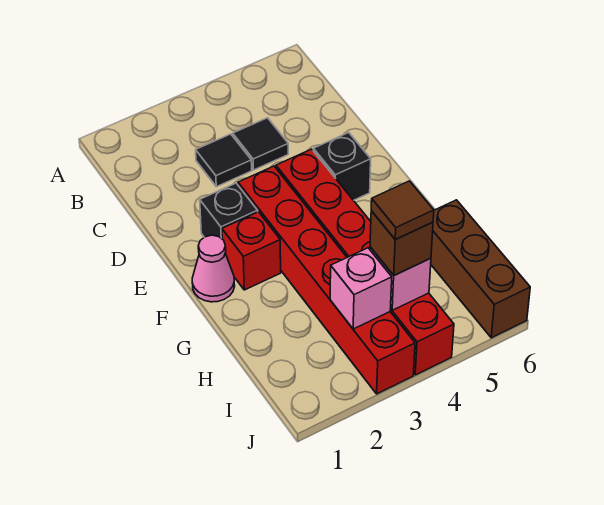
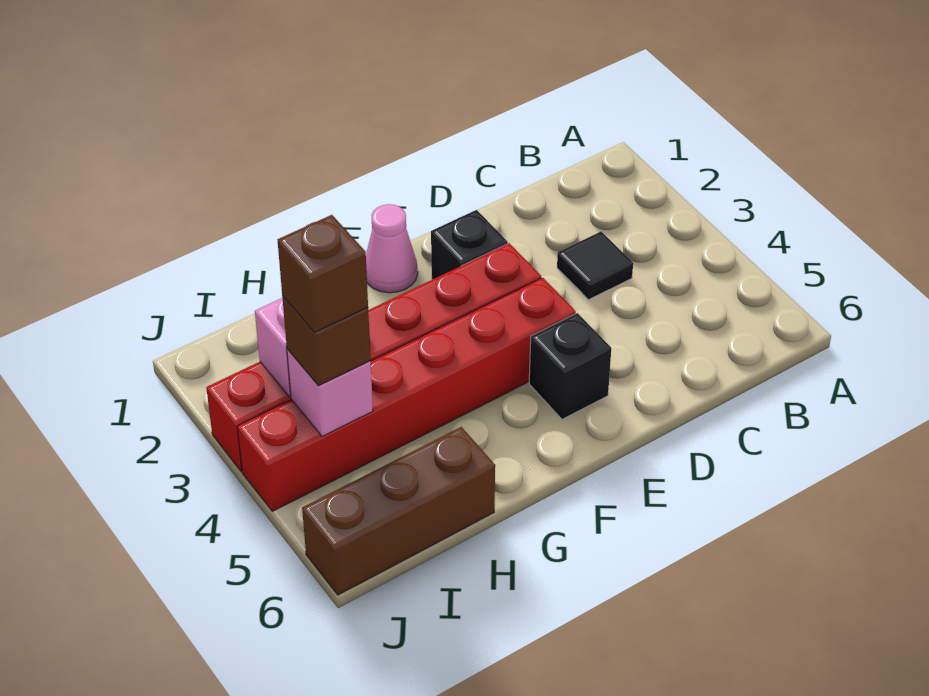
black tile C4 level 1 -> none
red brick F2 level 1 -> none
brown tile I4 level 4 -> brown brick I4 level 4

